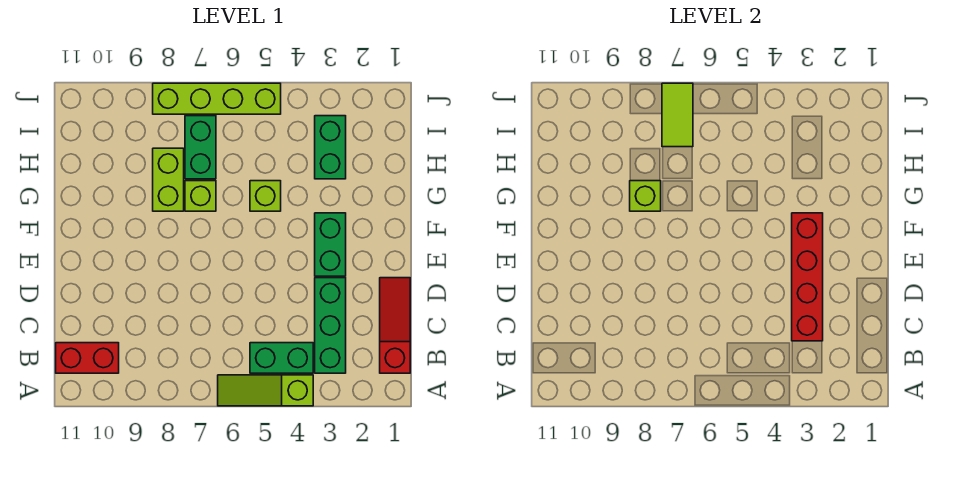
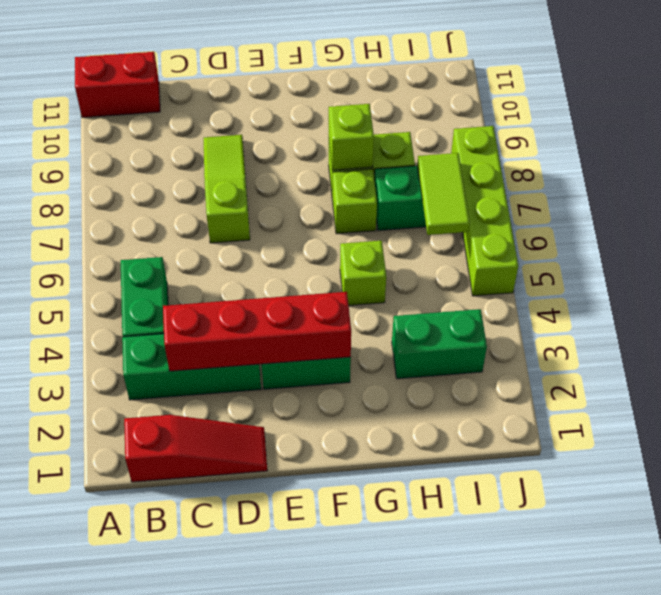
lime slope A4:A6 level 1 top 4 -> lime slope D7:D9 level 1 top 7
red brick B10:B11 level 1 -> red brick A11:B11 level 1
lime tile I7:J7 level 2 -> lime tile I6:I7 level 2

